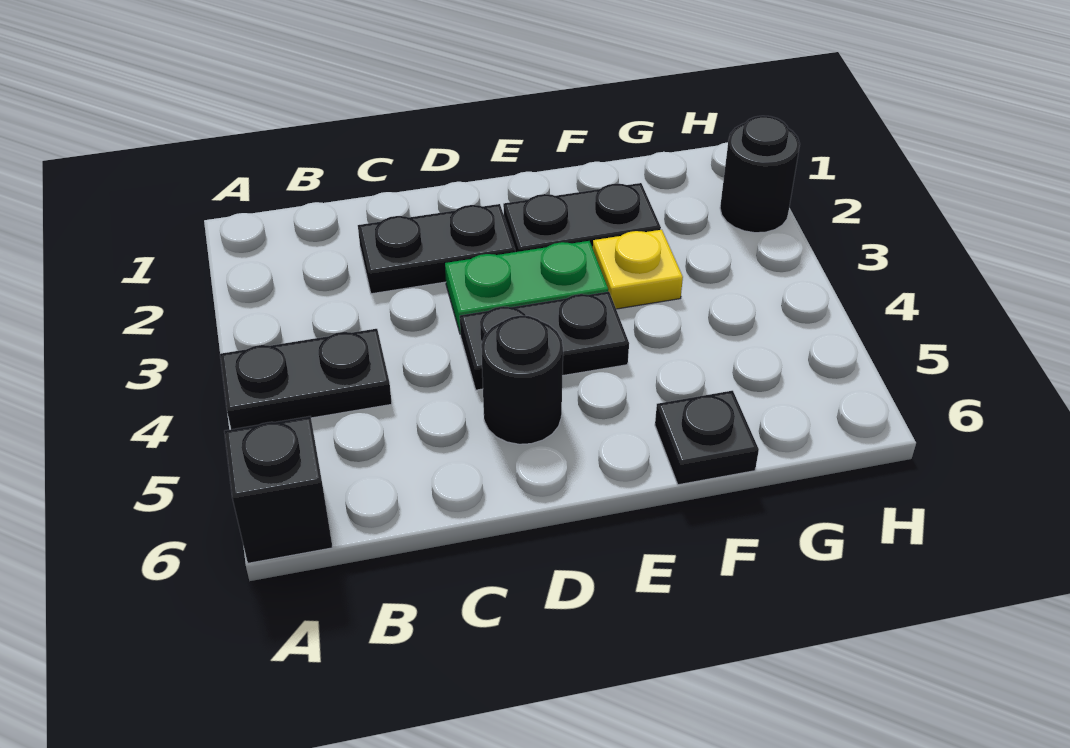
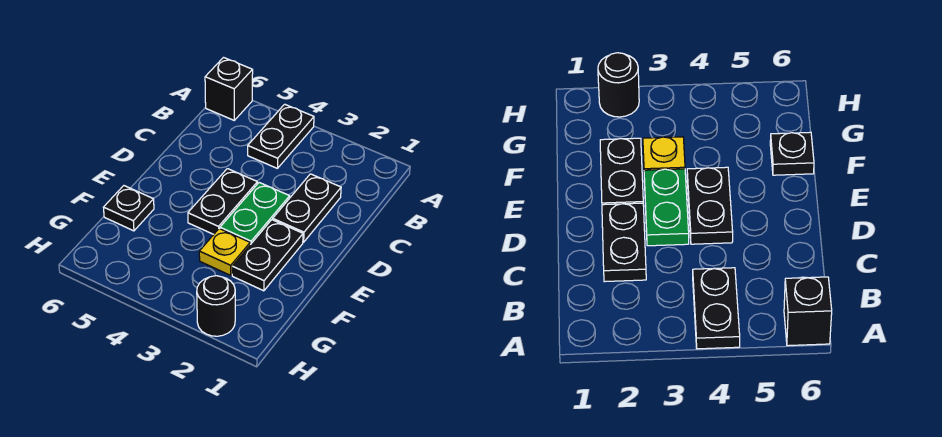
black round brick D5 level 1 -> none

